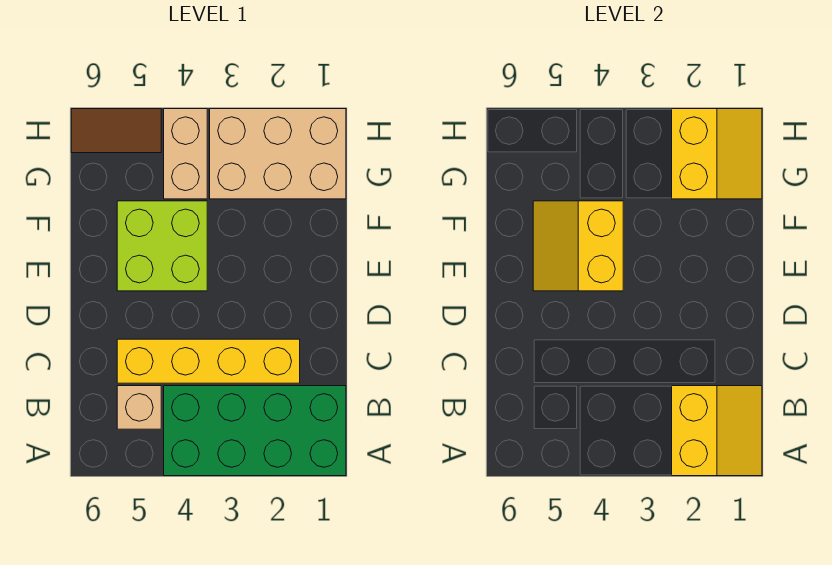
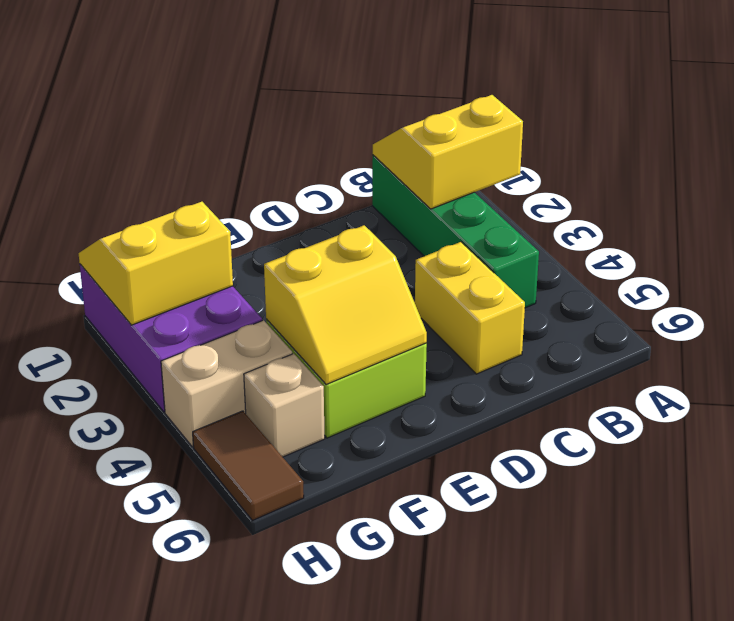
green brick A1:B4 level 1 -> green brick B1:B4 level 1
tan brick B5 level 1 -> tan brick G5 level 1
yellow brick C2:C5 level 1 -> yellow brick C4:C5 level 1
tan brick G1:H3 level 1 -> purple brick G1:H3 level 1

